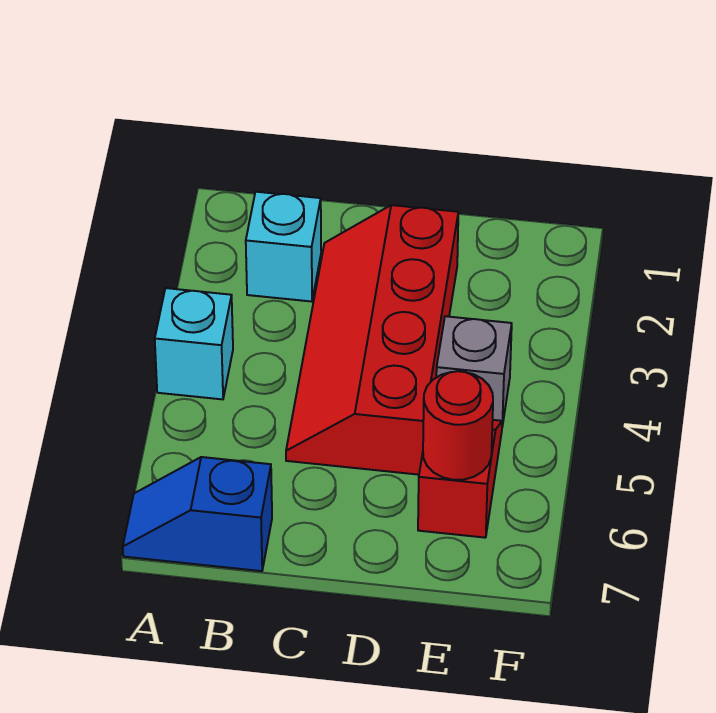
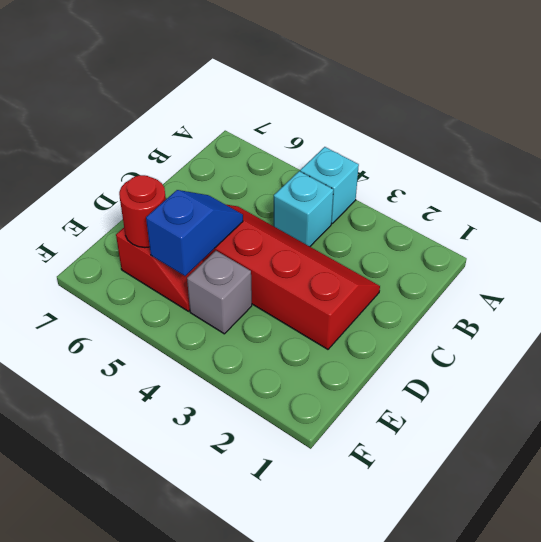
blue slope A7:B7 level 1 top B -> blue slope D5:E5 level 2 top E
cyan brick B2 level 1 -> cyan brick B4 level 1

